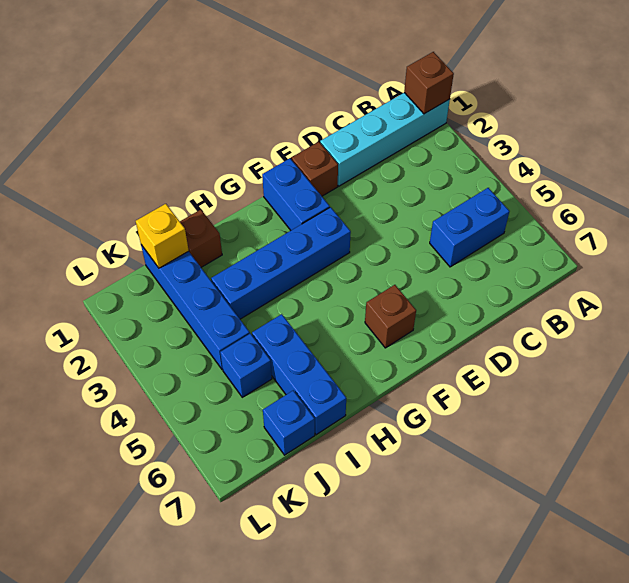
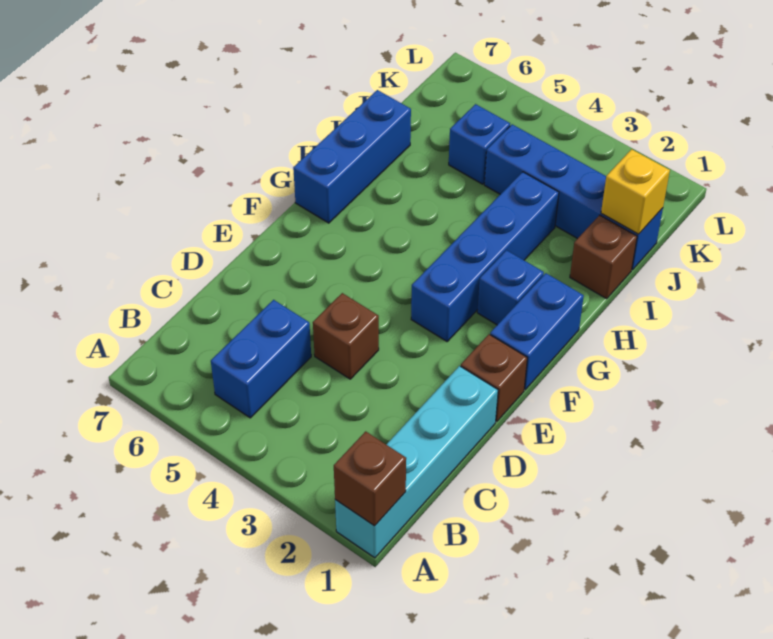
blue brick F1:F2 level 1 -> blue brick F1:G1 level 1
brown brick F6 level 1 -> brown brick D4 level 1
blue brick I5:I7 level 1 -> blue brick G7:I7 level 1
blue brick J7 level 1 -> blue brick G2 level 1

